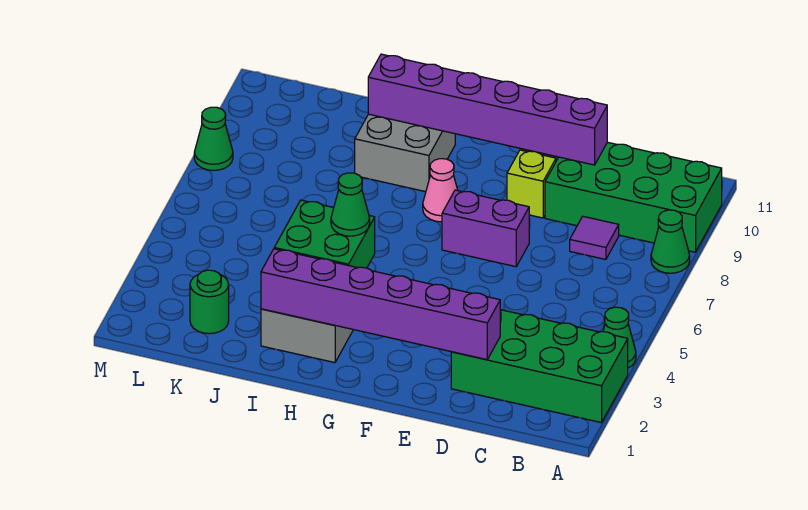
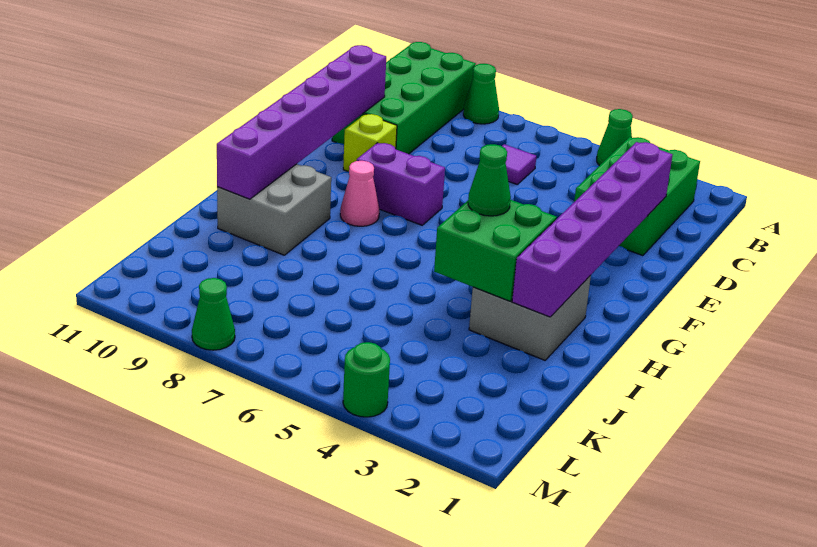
green brick A2:D3 level 1 -> green brick B2:D3 level 1
purple tile C8 level 1 -> purple tile C6 level 1
purple brick E7:F7 level 1 -> purple brick F7:F8 level 1
green round brick K2 level 1 -> green round brick M4 level 1

